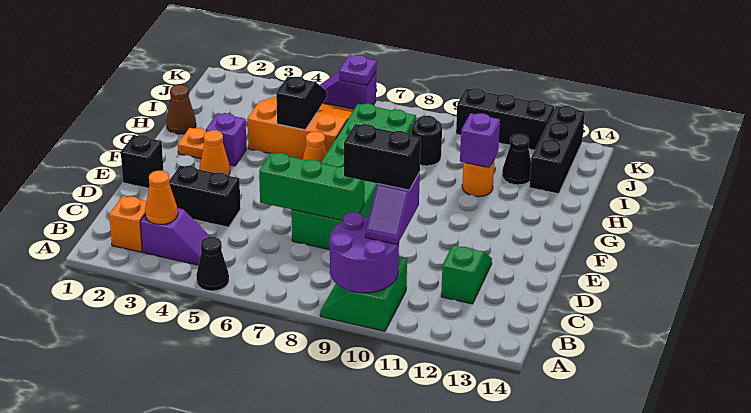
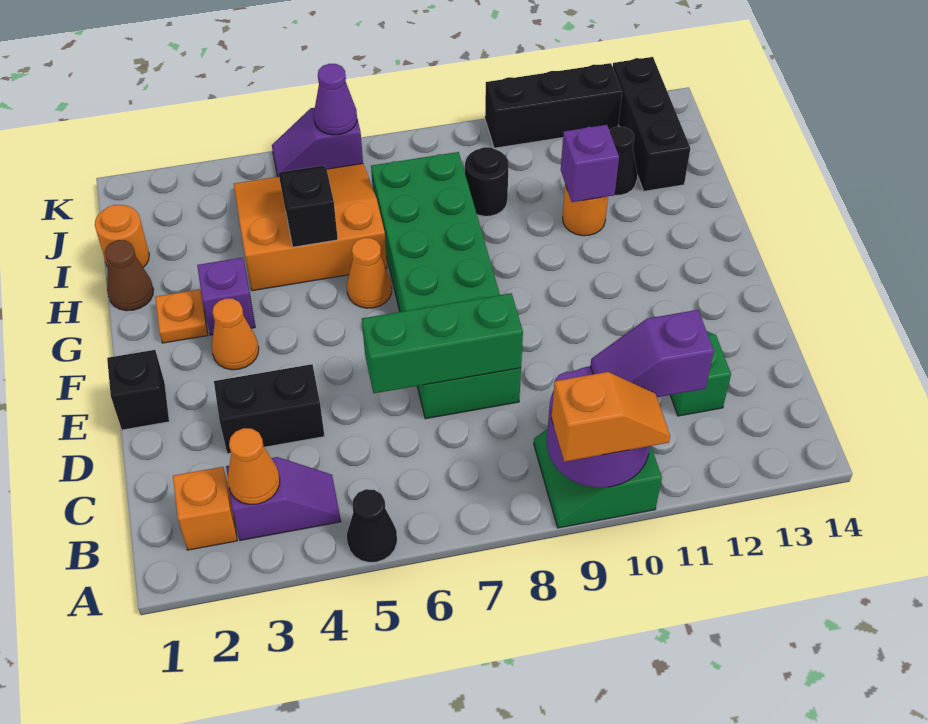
none -> orange slope A9:A10 level 3 top 9
purple slope B10:C10 level 3 top C -> purple slope B10:B11 level 3 top 11
black brick C9:C10 level 4 -> none
none -> orange round brick I1 level 1
purple plate K6 level 2 -> purple cone K6 level 2

